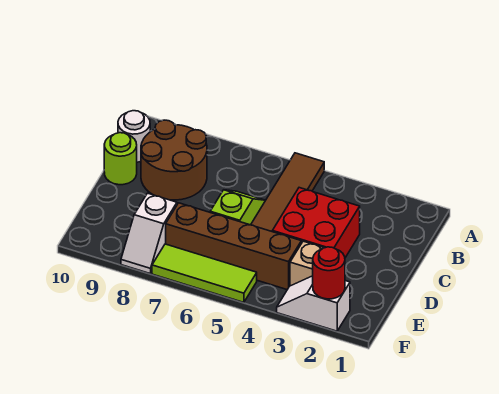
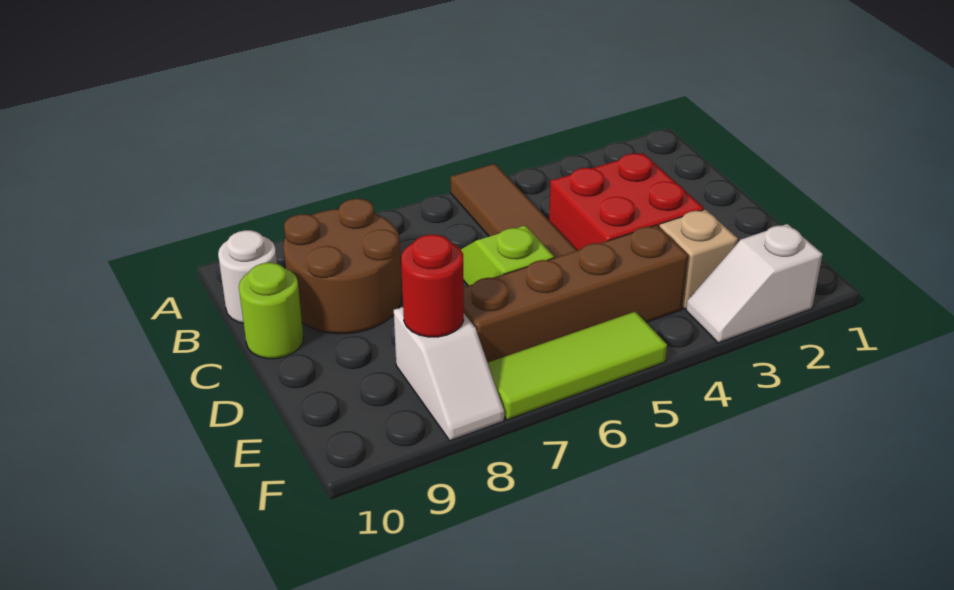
red round brick F2 level 2 -> red round brick E8 level 2

